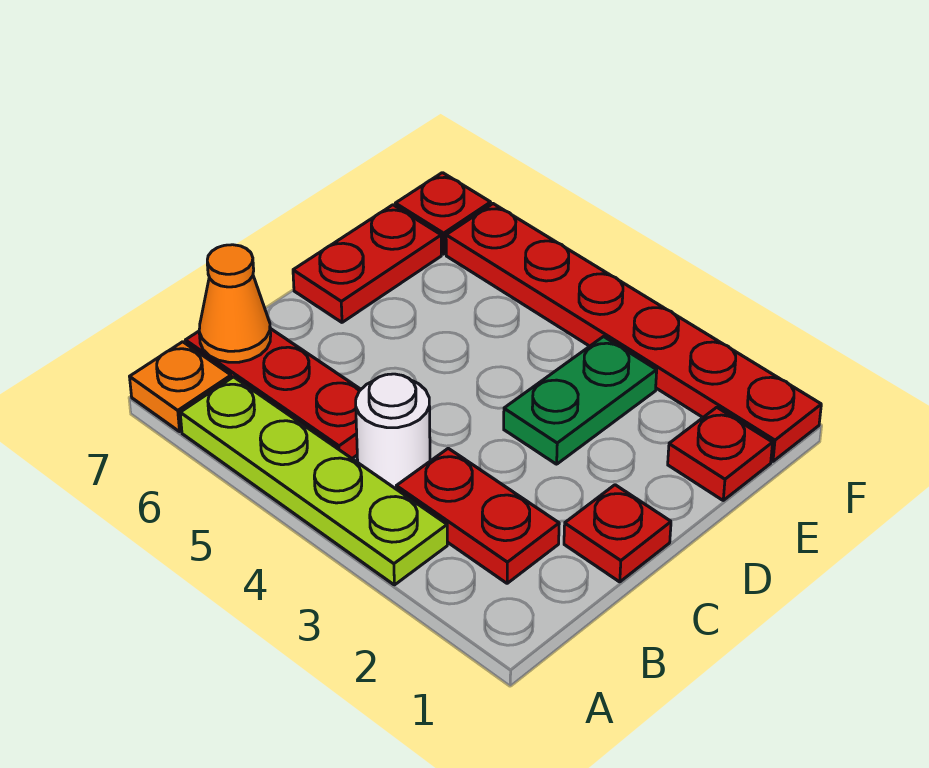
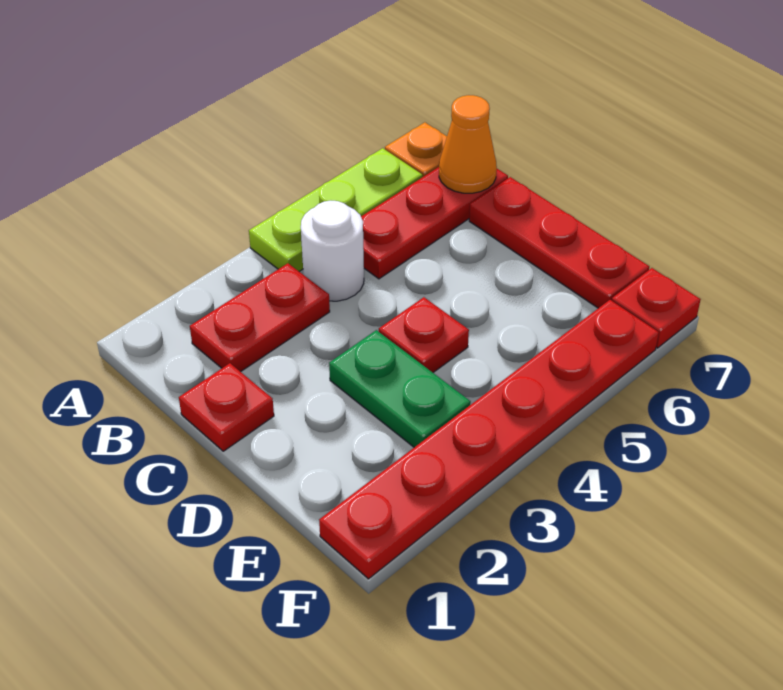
lime plate A3:A6 level 1 -> lime plate A4:A6 level 1
red plate D7:E7 level 1 -> red plate C7:E7 level 1
red plate E1 level 1 -> red plate D4 level 1

